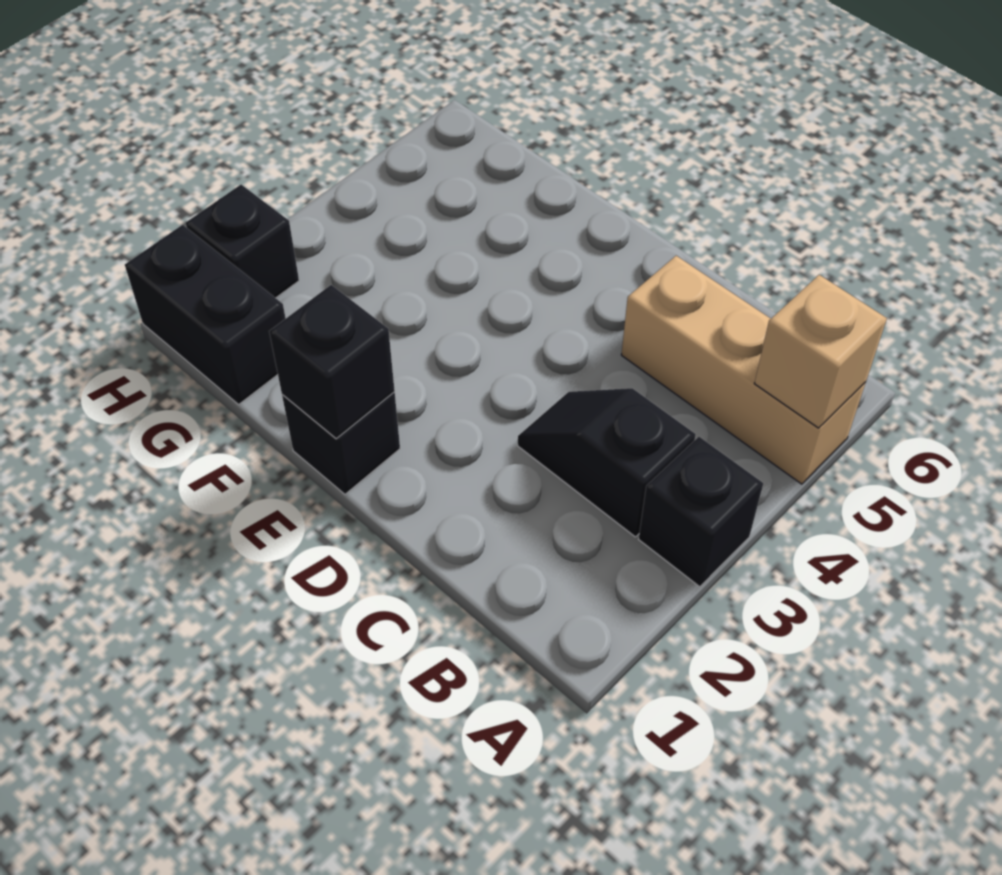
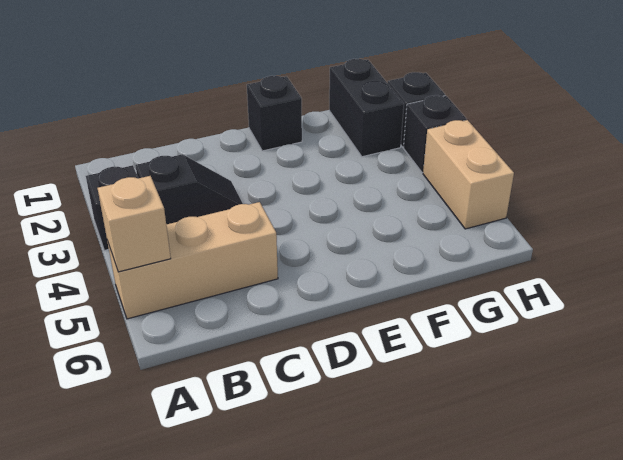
black brick E1 level 2 -> black brick H3 level 1
black brick G1:H1 level 1 -> black brick G1:G2 level 1
none -> tan brick H4:H5 level 1

